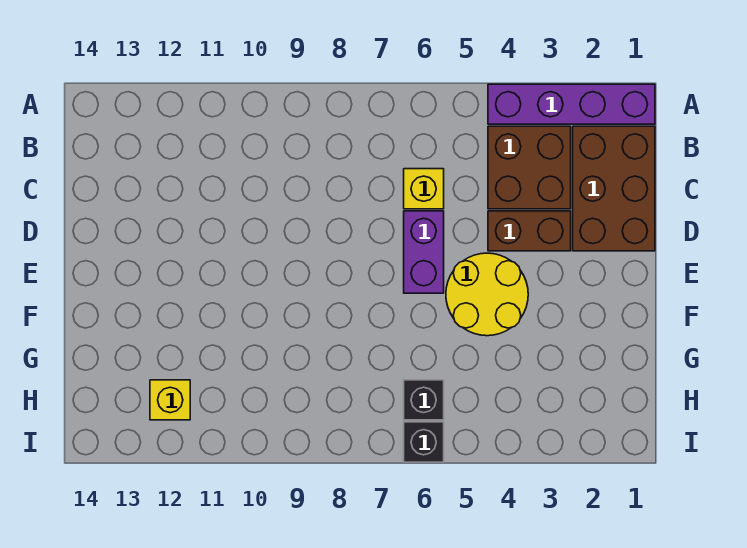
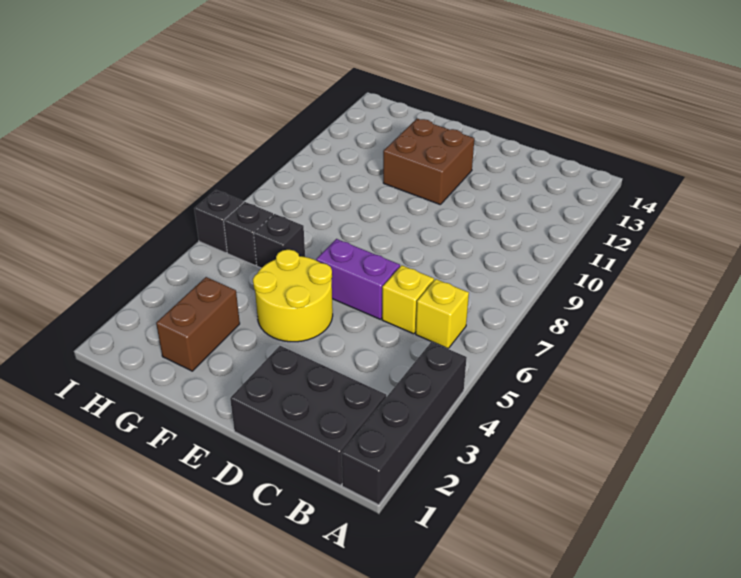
purple brick A1:A4 level 1 -> black brick A1:A4 level 1
brown brick B1:D2 level 1 -> black brick B1:D2 level 1
brown brick B3:C4 level 1 -> brown brick E11:F12 level 1
brown brick D3:D4 level 1 -> brown brick G2:G3 level 1
none -> black brick G6 level 1
yellow brick H12 level 1 -> yellow brick B6 level 1

